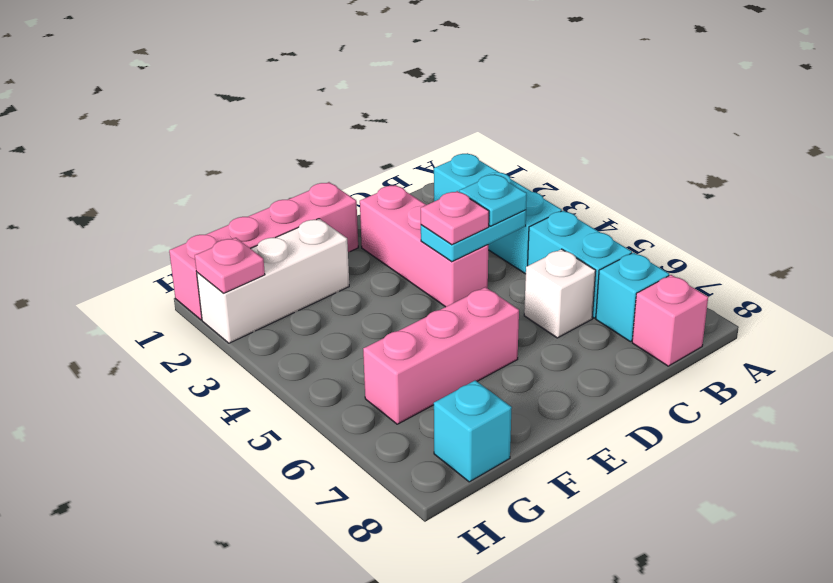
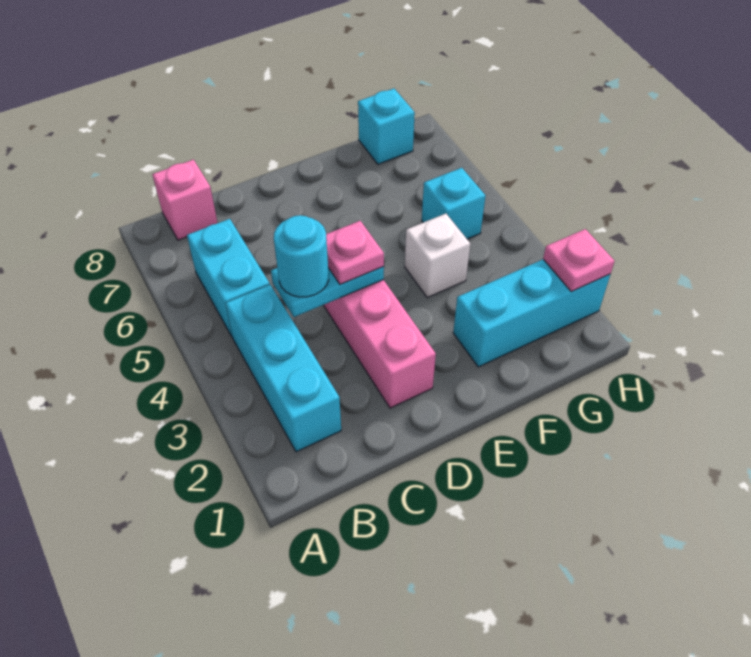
cyan brick B7 level 1 -> cyan brick G5 level 1
cyan plate C4 level 3 -> cyan round brick C4 level 3
white brick C6 level 1 -> white brick F4 level 1
pink brick E1:H1 level 1 -> none
pink brick E6:G6 level 1 -> none
white brick F2:H2 level 1 -> cyan brick F2:H2 level 1

